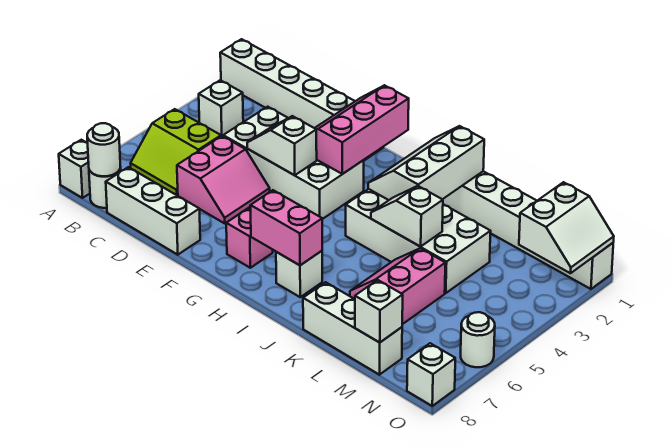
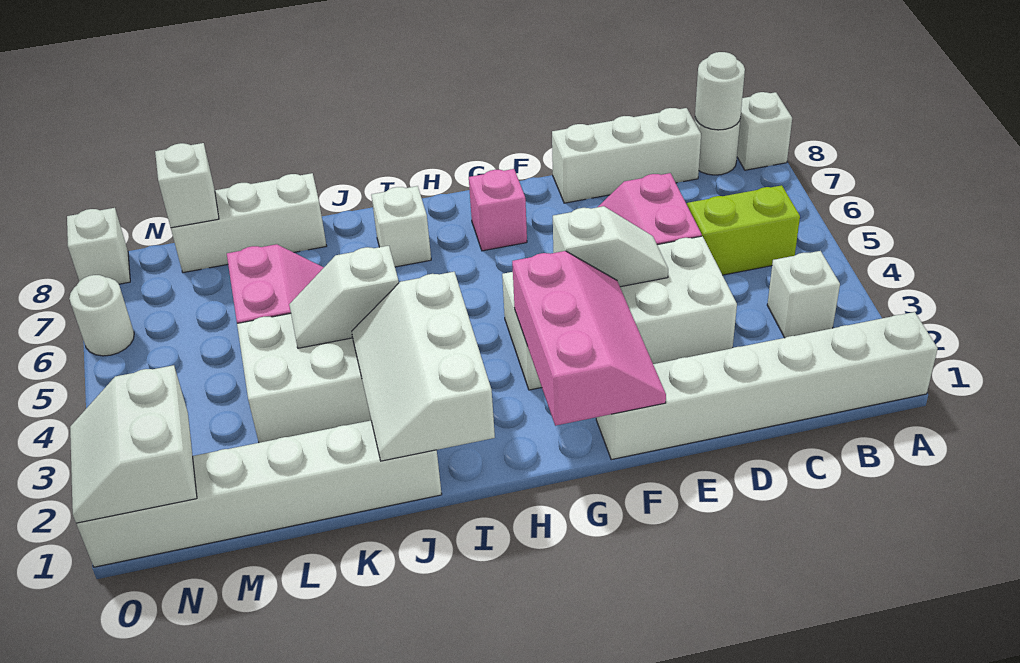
pink brick H7:I7 level 2 -> none
white slope I1:J3 level 2 top J -> white slope I1:J3 level 2 top I
white slope J4:K4 level 2 top K -> white slope J4:K4 level 2 top J

